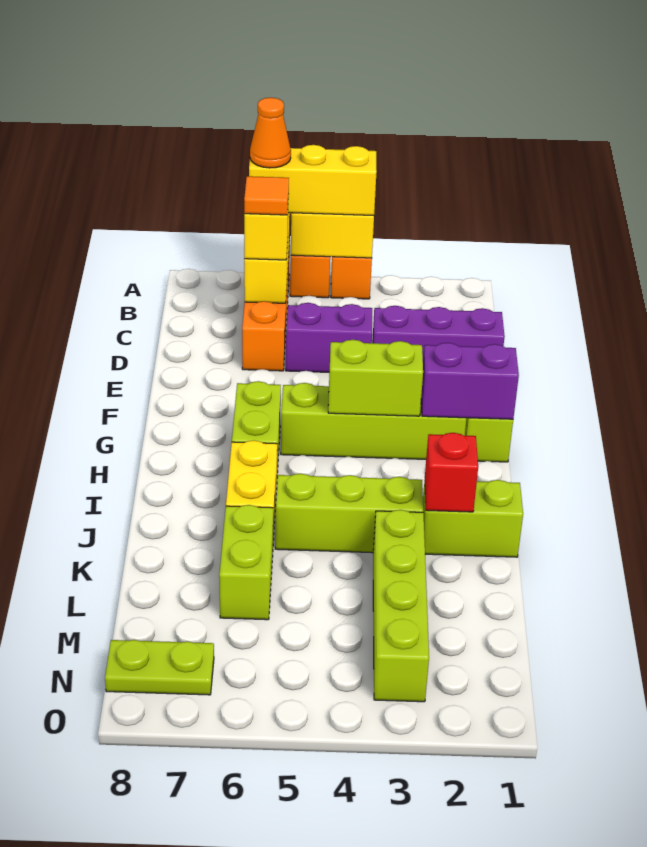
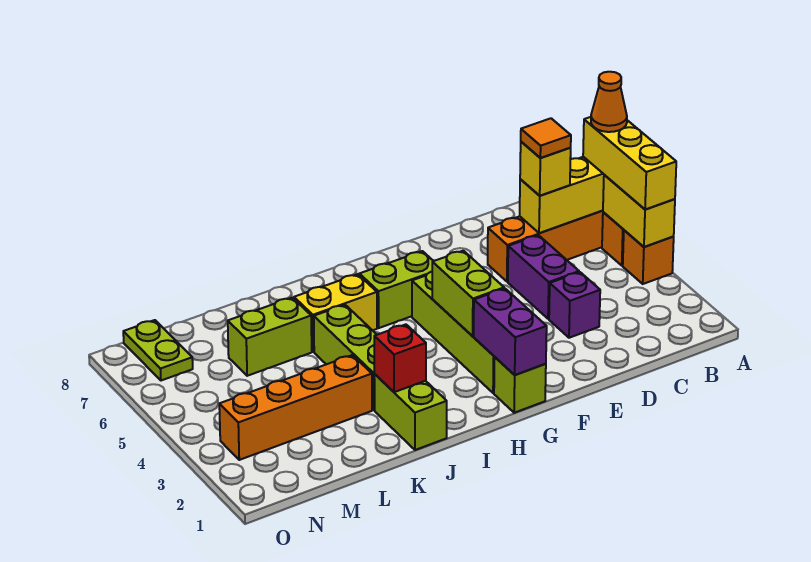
purple brick D1:D3 level 1 -> purple brick D3 level 1
lime brick K3:N3 level 1 -> orange brick K3:N3 level 1

